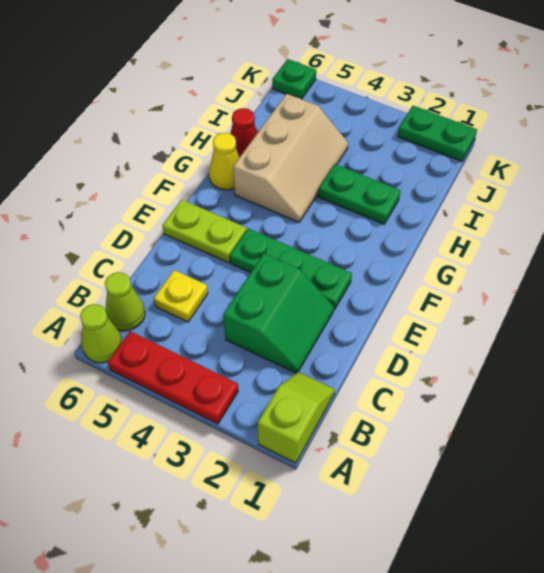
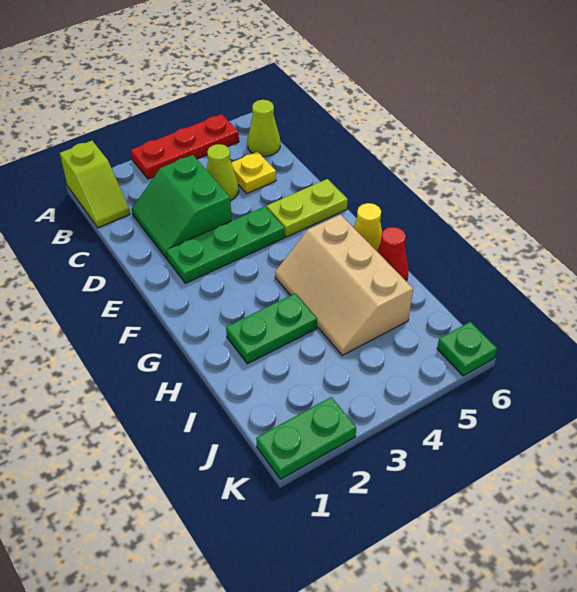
lime cone A6 level 1 -> lime cone C4 level 1

